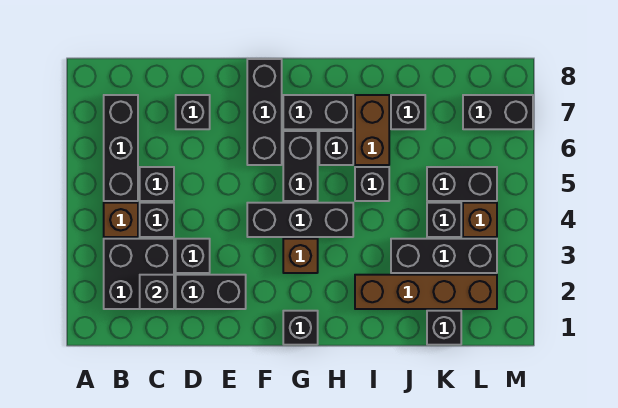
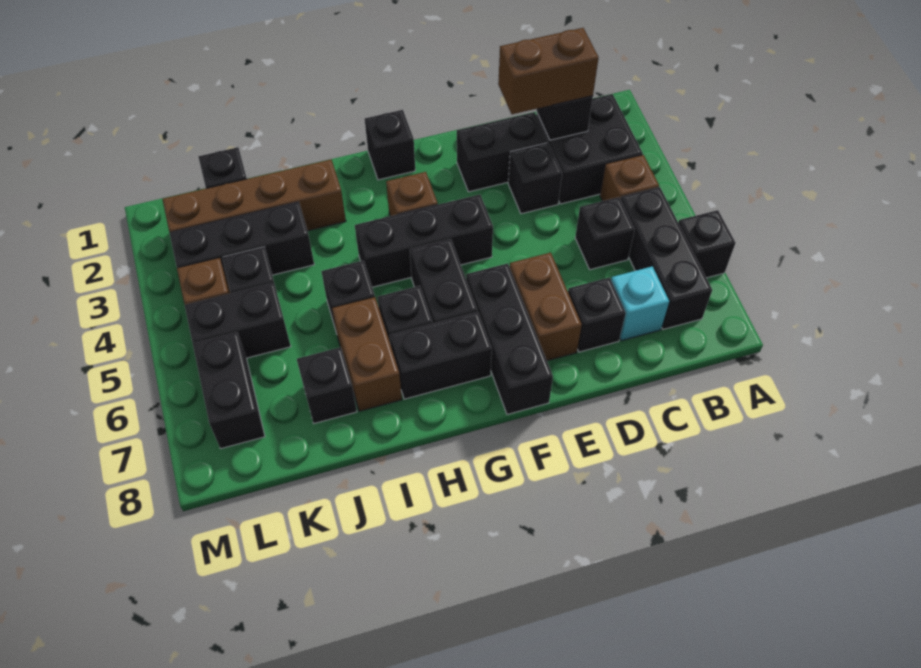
none -> brown brick C2:D2 level 3
black brick C4 level 1 -> black brick A6 level 1
none -> cyan brick C7 level 1
none -> brown brick E6:E7 level 1
black brick L7:M7 level 1 -> black brick L6:L7 level 1

